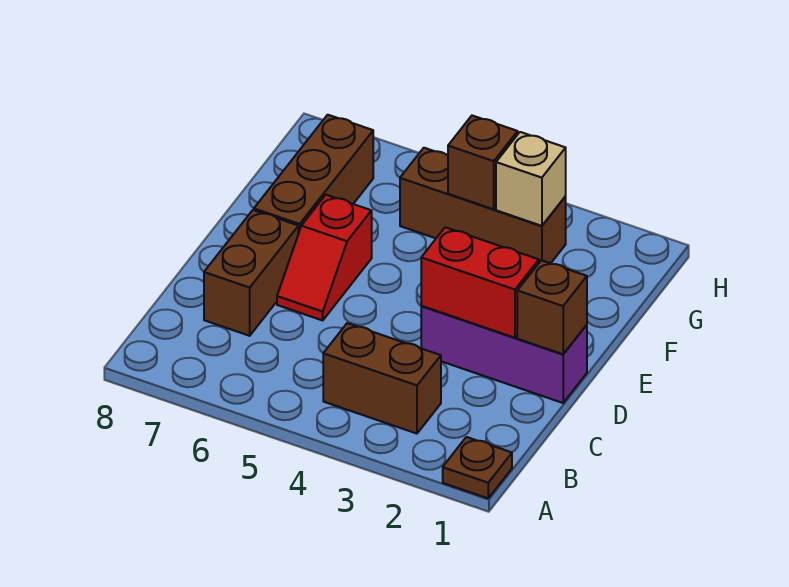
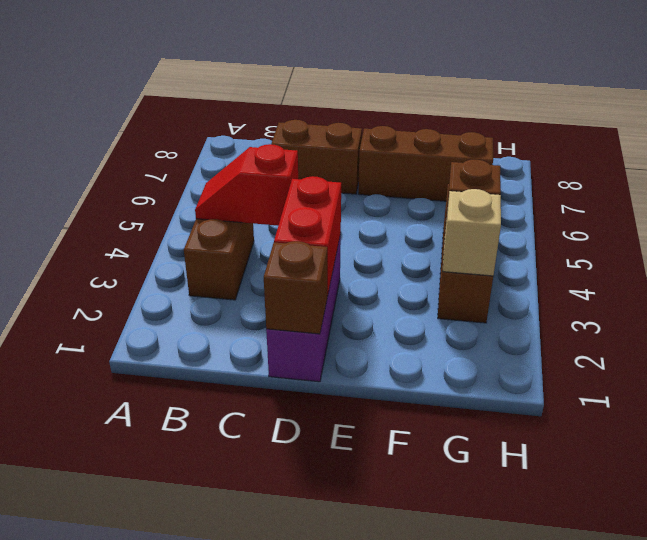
brown plate A1 level 1 -> none
red slope D6:E6 level 1 top E -> red slope B4:C4 level 2 top C

